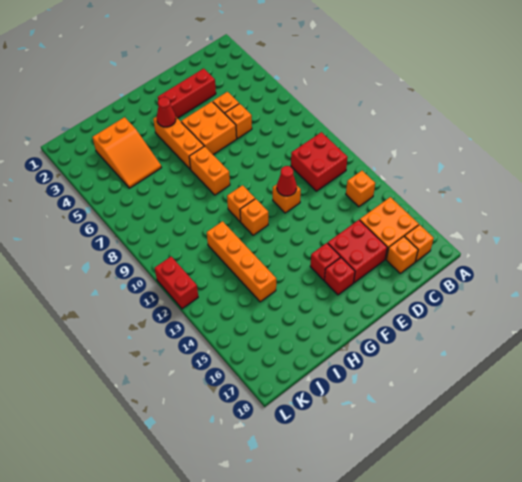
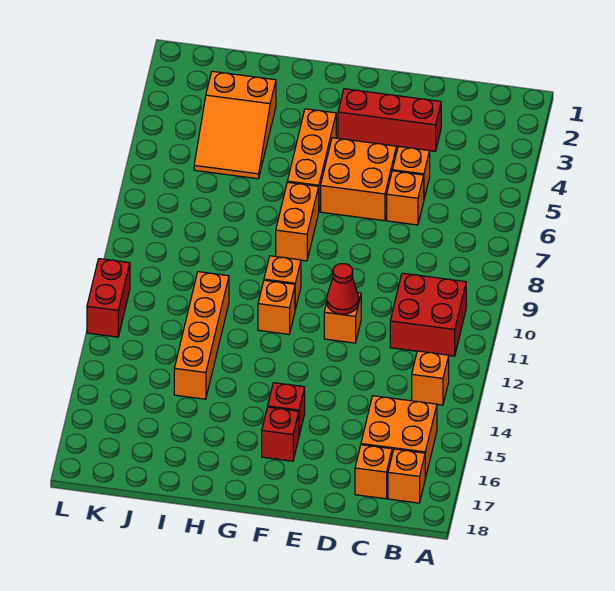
red brick D15:E16 level 1 -> none
red cone G4 level 2 -> none

